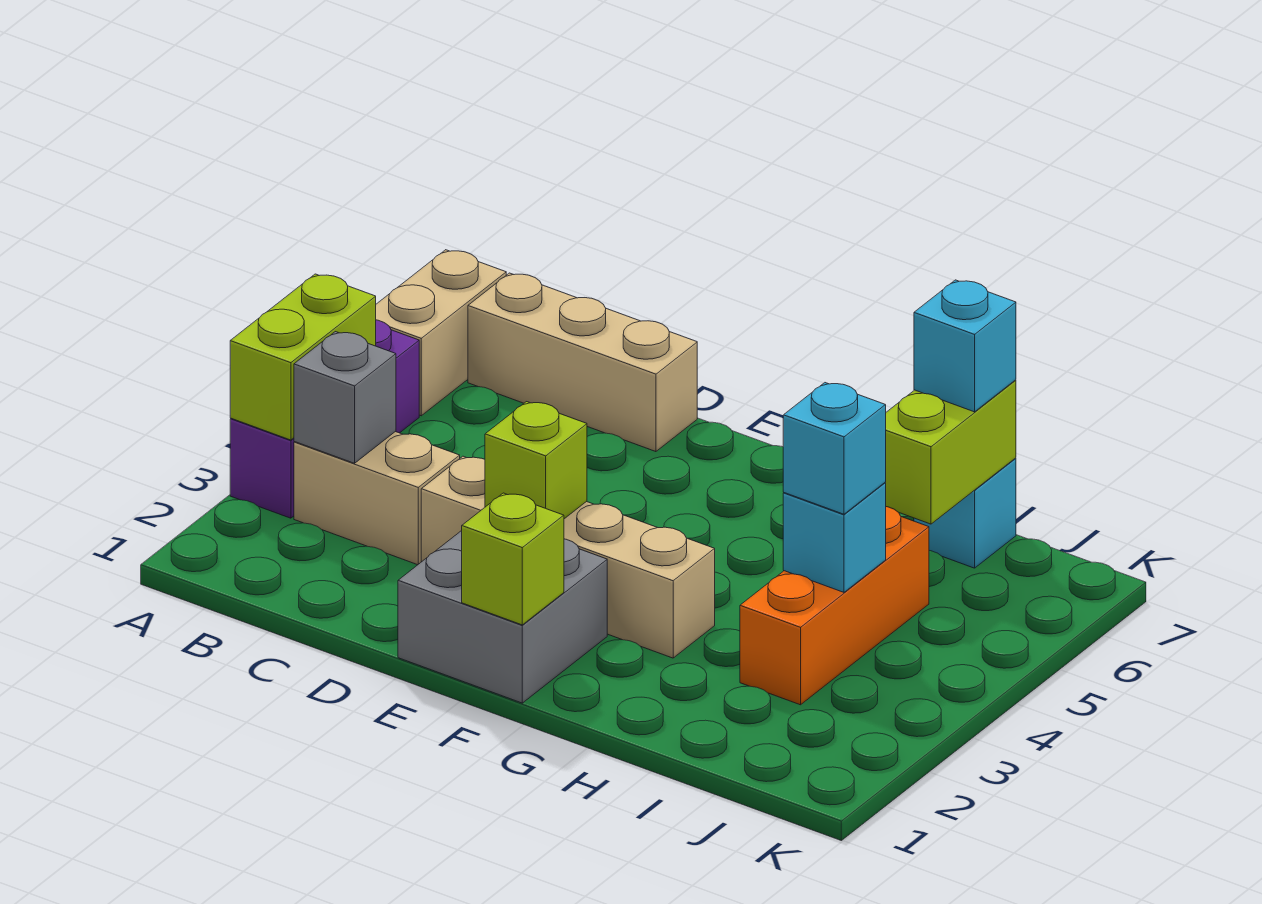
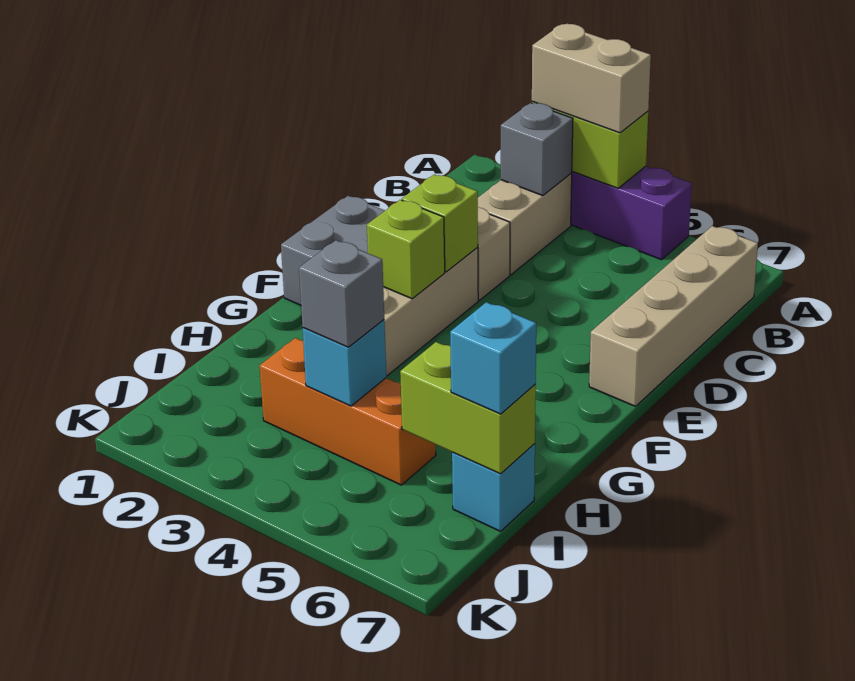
tan brick A6:A7 level 1 -> tan brick A3:A4 level 3
tan brick B7:D7 level 1 -> tan brick B7:E7 level 1
lime brick F1 level 2 -> lime brick F3 level 2
cyan brick I4 level 3 -> grey brick I4 level 3

